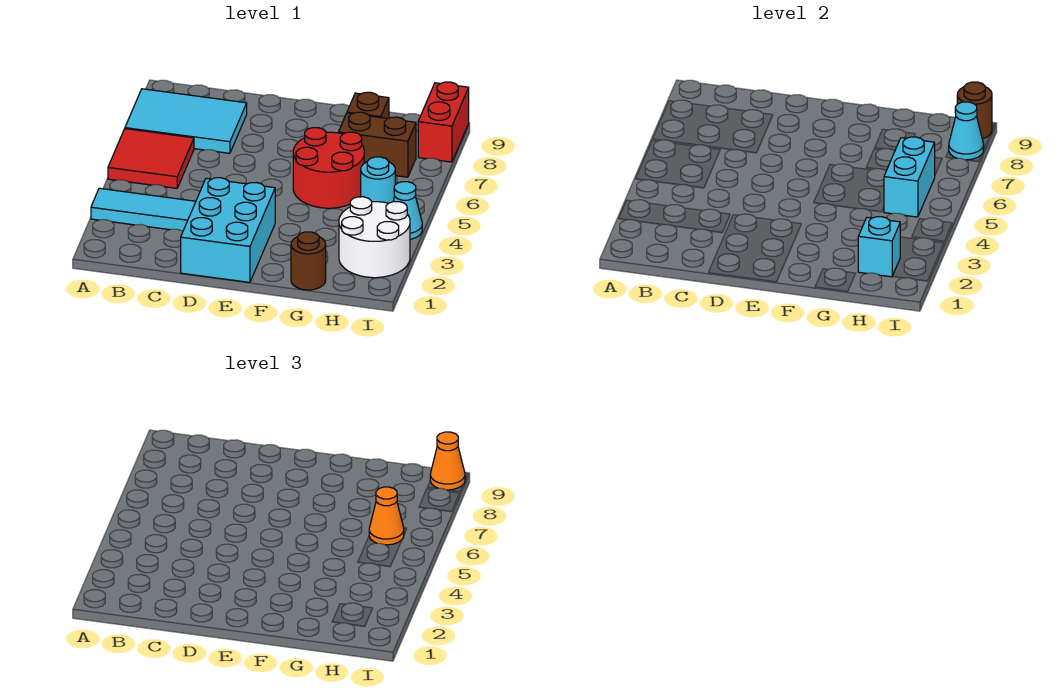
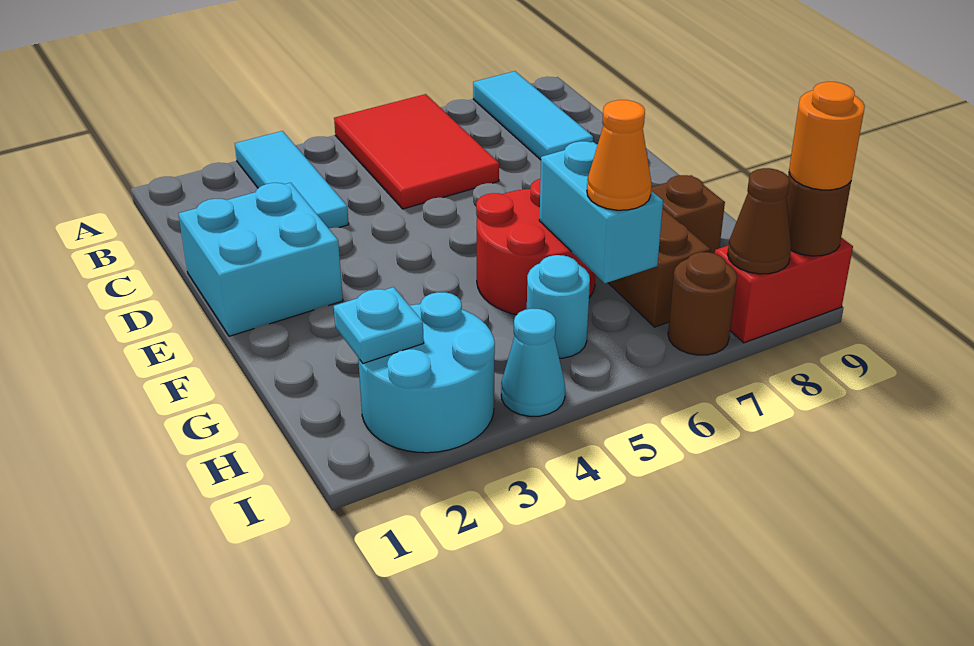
red tile A5:B6 level 1 -> red tile A5:C6 level 1
cyan tile A7:C8 level 1 -> cyan tile A8:C8 level 1
cyan brick D1:E3 level 1 -> cyan brick D1:E2 level 1
brown round brick G1 level 1 -> brown round brick I7 level 1
white round brick H2:I3 level 1 -> cyan round brick H2:I3 level 1
cyan brick H2 level 2 -> cyan plate H2 level 2
cyan brick H5:H6 level 2 -> cyan brick G6:H6 level 2
cyan cone I8 level 2 -> brown cone I8 level 2
orange cone I9 level 3 -> orange round brick I9 level 3

